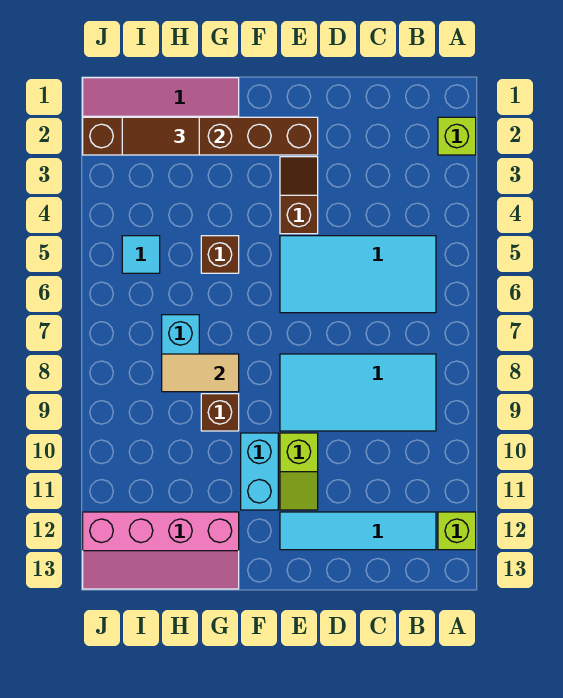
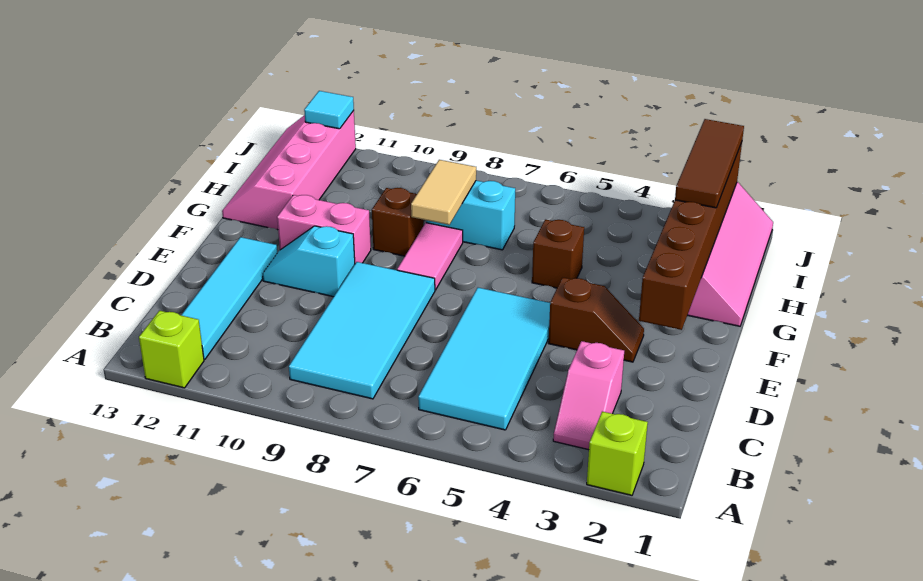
none -> pink slope B3:C3 level 1 top C
lime slope E10:E11 level 1 top 10 -> cyan slope E10:E11 level 1 top 10
none -> pink tile F8:G8 level 1
cyan brick F10:F11 level 1 -> pink brick F10:F11 level 1
brown tile H2:I2 level 3 -> brown tile H2:J2 level 3
cyan tile I5 level 1 -> cyan tile J12 level 2

